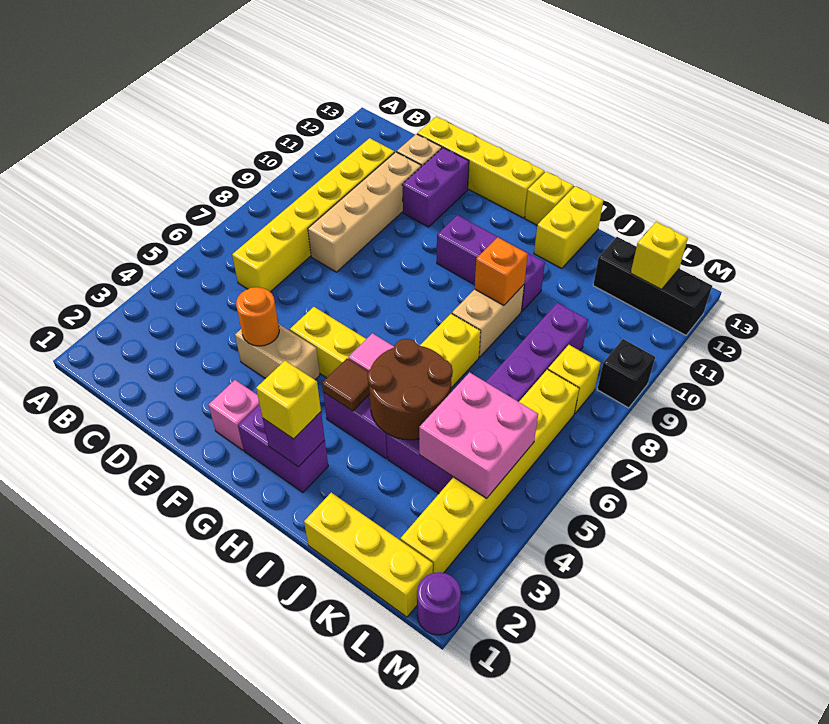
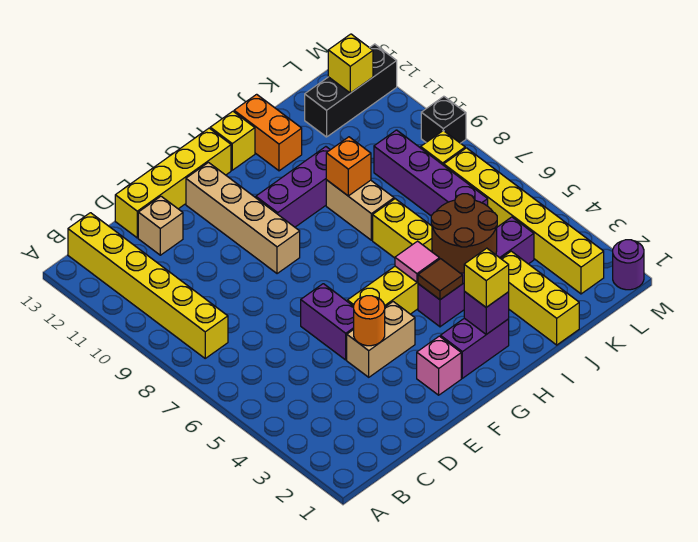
yellow brick C6:C11 level 1 -> yellow brick B8:B13 level 1
tan brick D8:D11 level 1 -> tan brick F9:F12 level 1
purple brick E11:E12 level 1 -> purple brick E5:E6 level 1
yellow brick I12:I13 level 1 -> orange brick I12:I13 level 1
yellow brick J1:L1 level 1 -> yellow brick J1:J3 level 1
pink brick K4:L5 level 2 -> none

